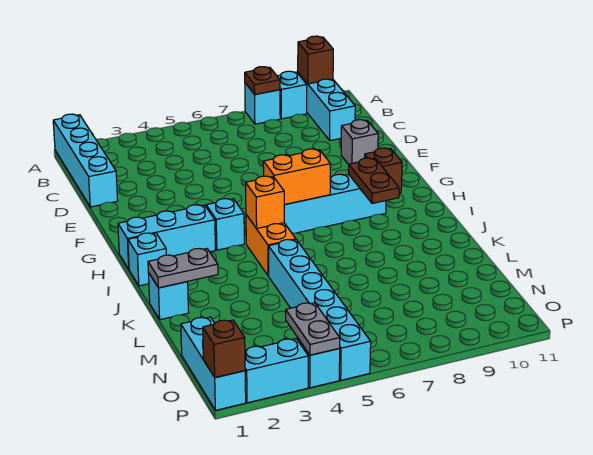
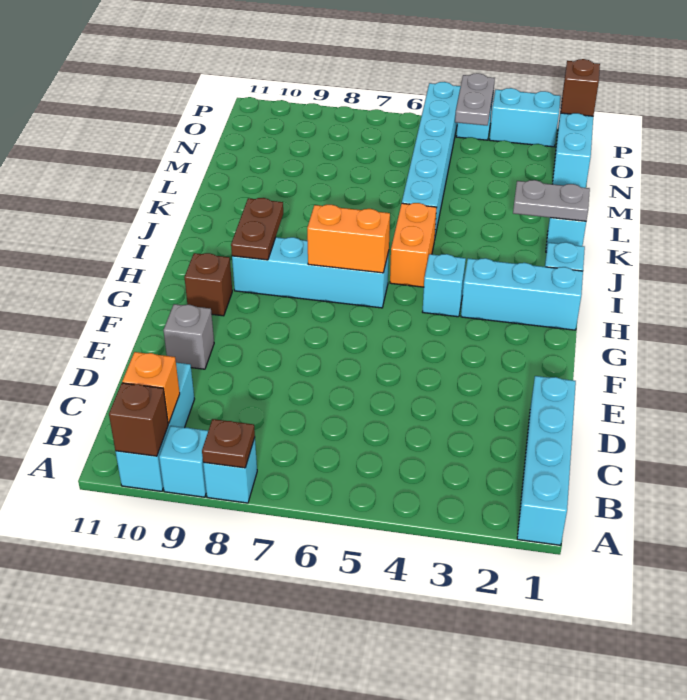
orange brick I5 level 2 -> orange brick B10 level 2

